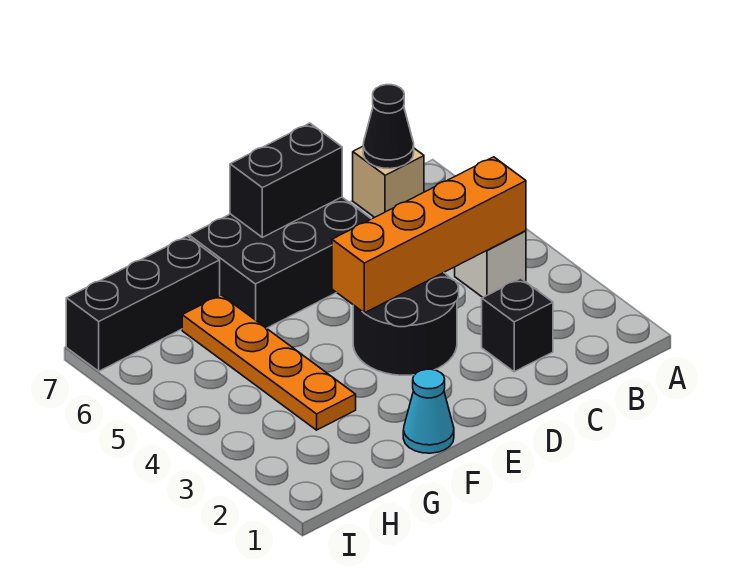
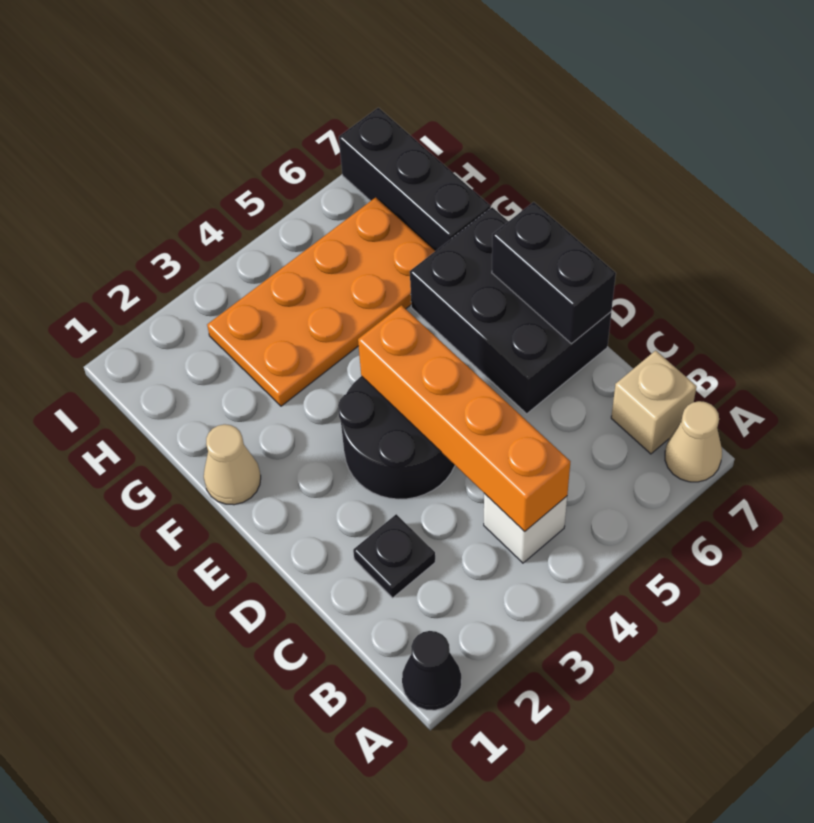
none -> tan cone A7 level 1
black cone B7 level 2 -> black cone A1 level 1
black brick C2 level 1 -> black plate C2 level 1
cyan cone F1 level 1 -> tan cone F1 level 1
orange plate G3:G6 level 1 -> orange plate G3:H6 level 1

